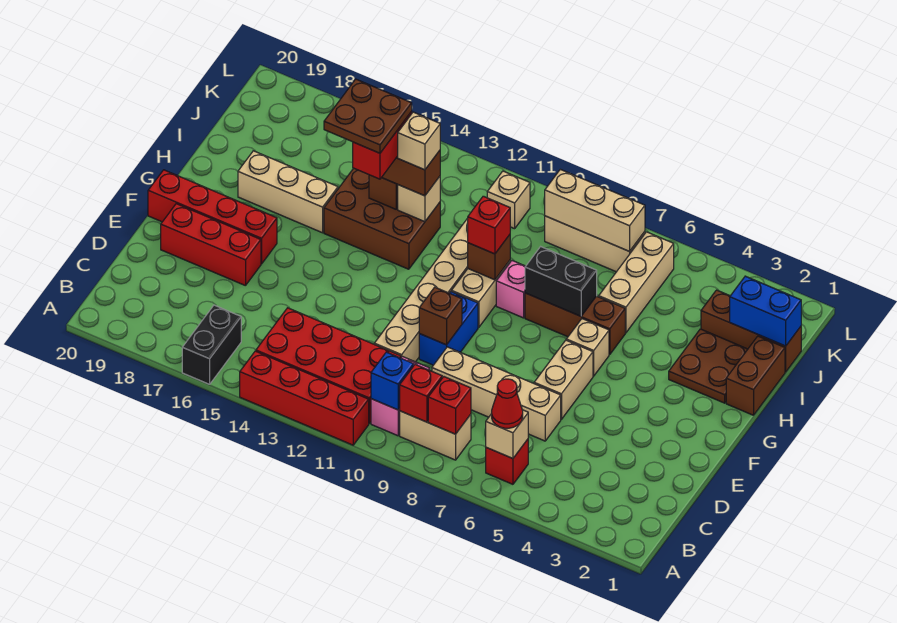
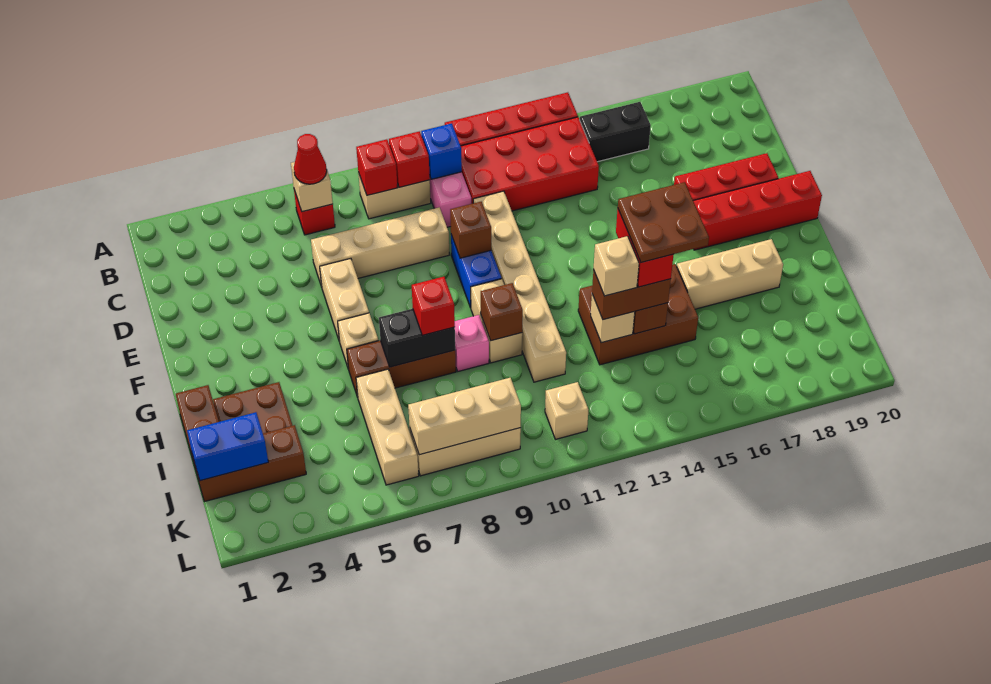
black brick A16:B16 level 1 -> black brick B15:B16 level 1
red brick H10 level 3 -> red brick H8 level 3

